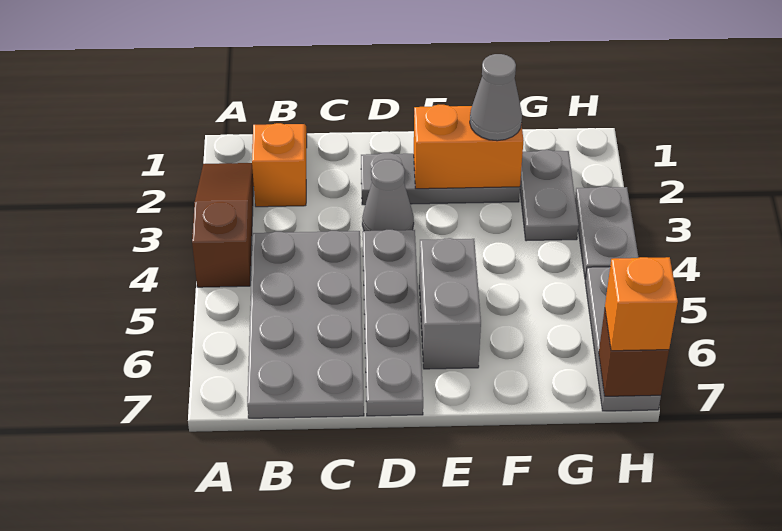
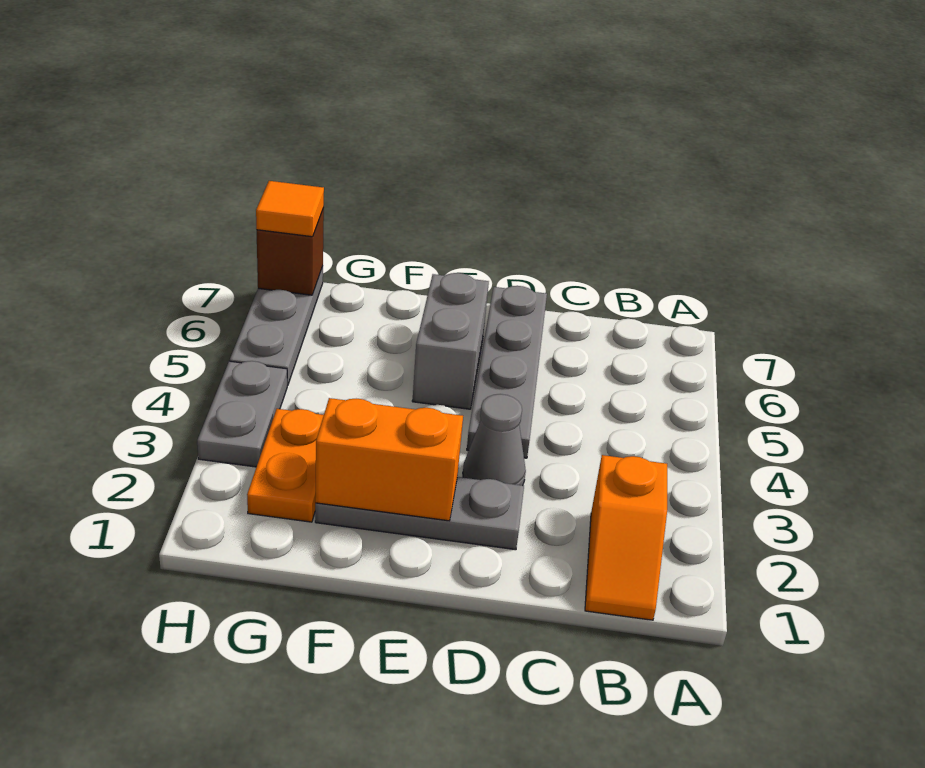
brown slope A2:A4 level 1 top 4 -> none
grey plate B4:C7 level 1 -> none
grey cone F2 level 3 -> none
grey plate G2:G3 level 1 -> orange plate G2:G3 level 1
orange brick H7 level 3 -> orange tile H7 level 3

